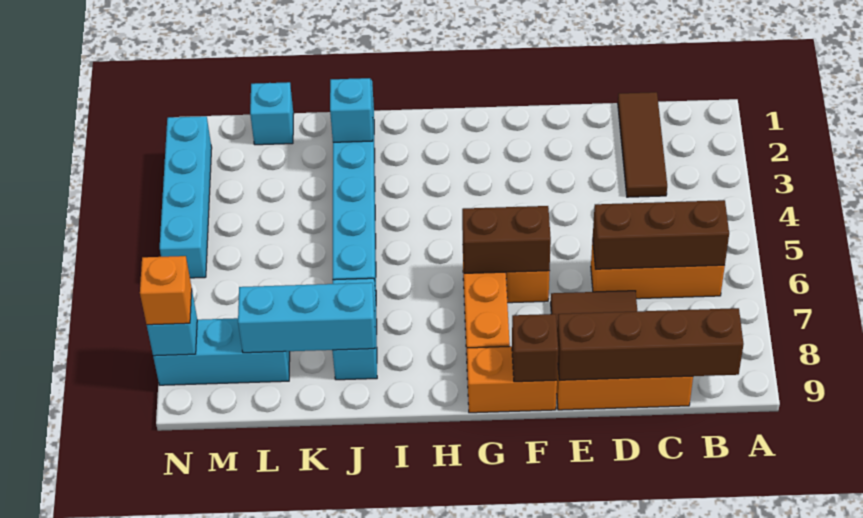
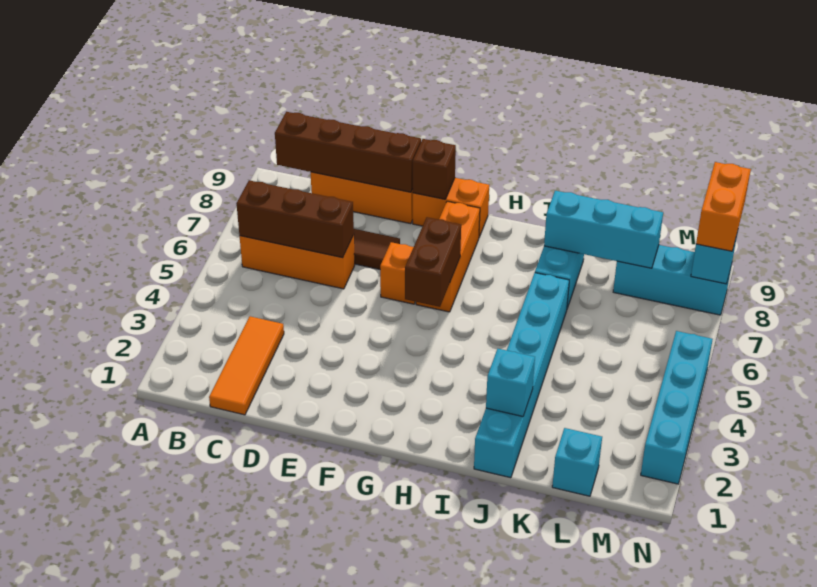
brown tile C1:C3 level 1 -> orange tile C1:C3 level 1
brown brick F6:G6 level 2 -> brown brick G5:G6 level 2
orange brick N8 level 3 -> orange brick N8:N9 level 3

